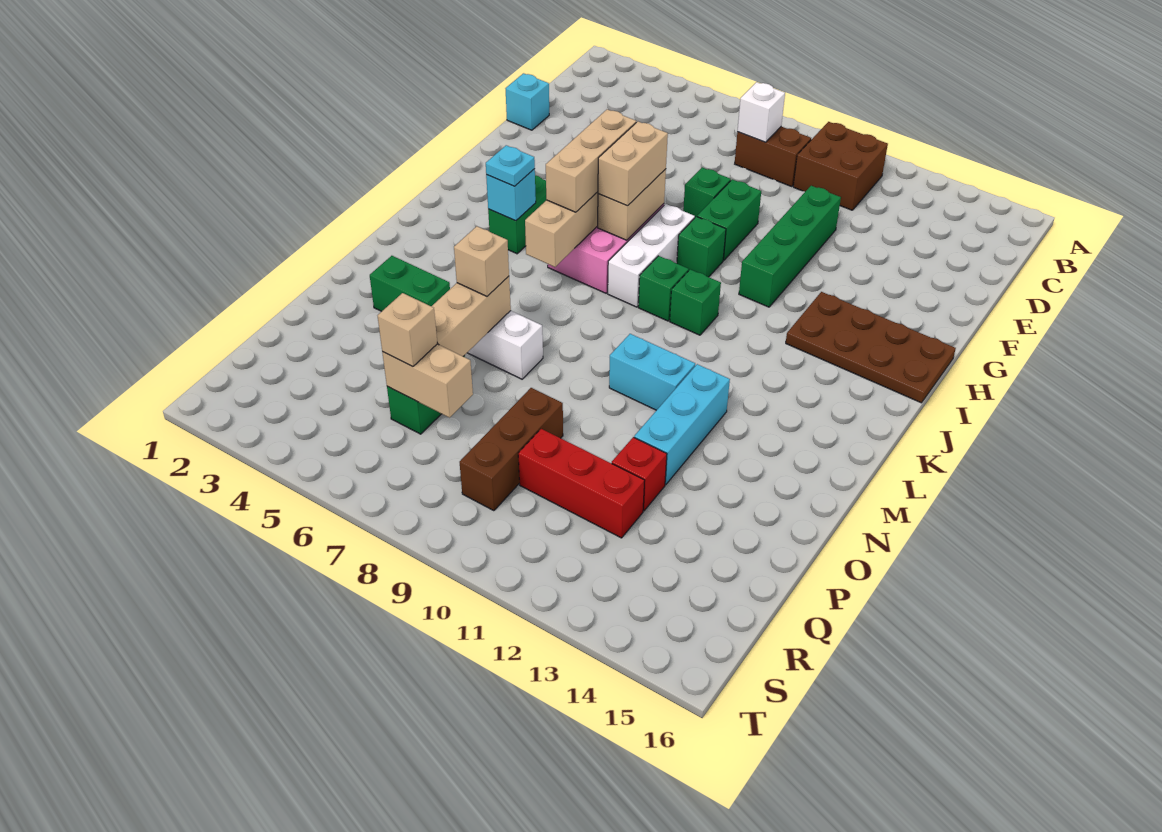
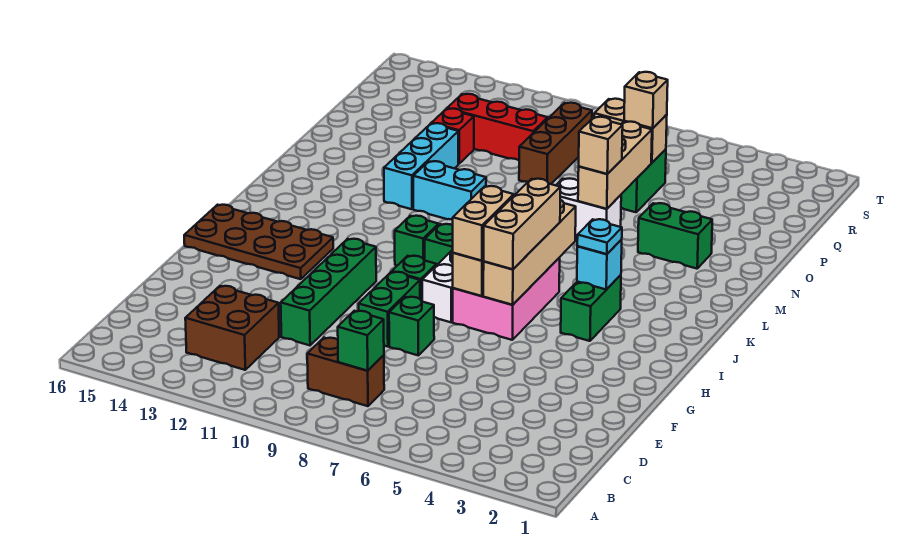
brown brick B10:C11 level 1 -> brown brick C12:D13 level 1
white brick C8 level 2 -> green brick C8 level 2
cyan brick E1 level 1 -> none

